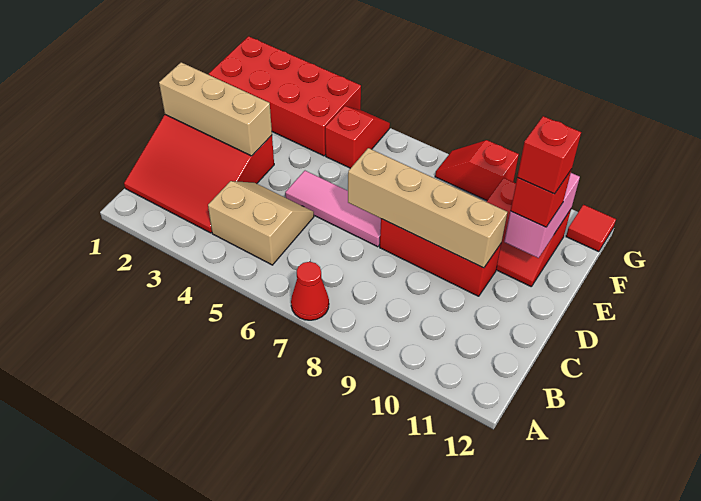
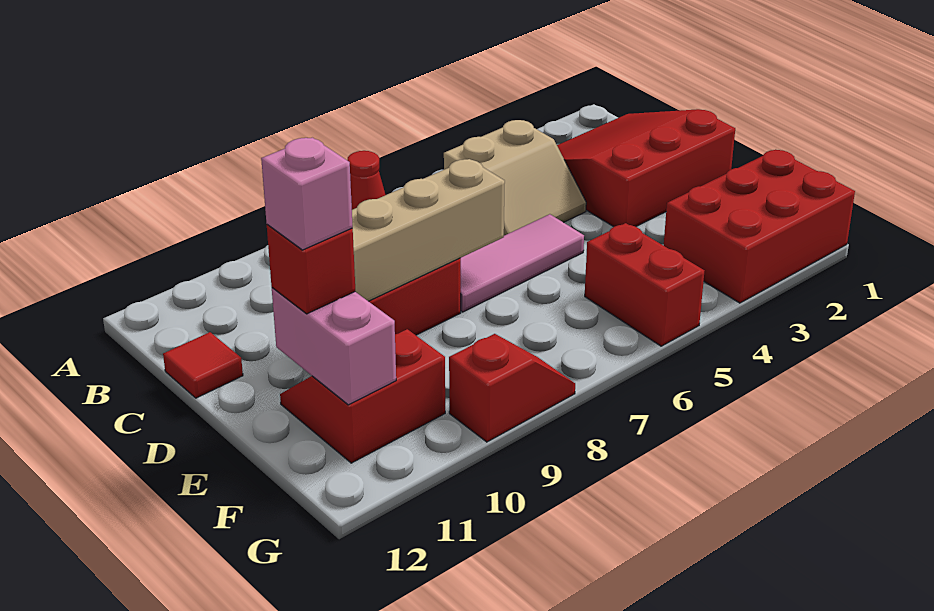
tan brick D1:D3 level 2 -> none
red brick E11 level 4 -> pink brick E11 level 4
red brick F1:G4 level 1 -> red brick F1:G3 level 1
red slope F5:G5 level 1 top F -> red brick F5:G5 level 1
red tile G12 level 1 -> red tile C12 level 1

